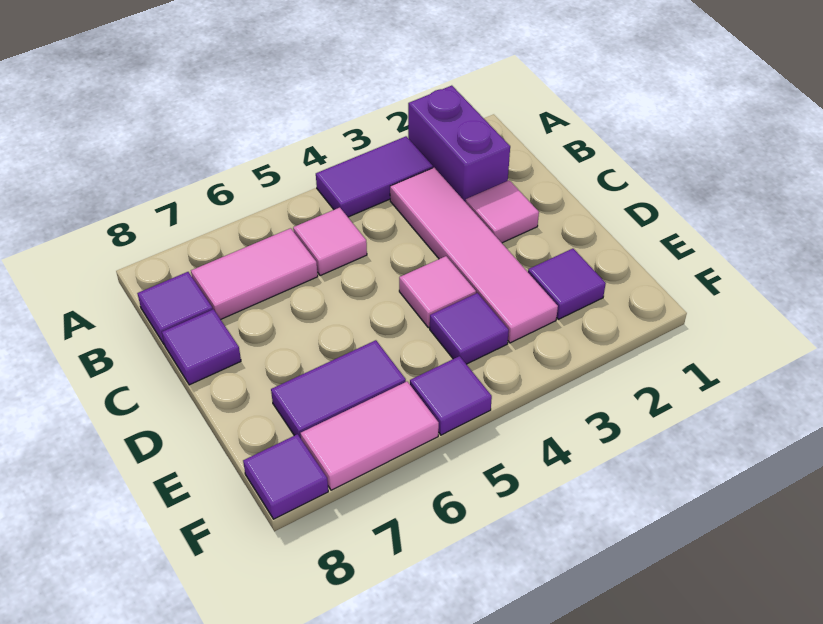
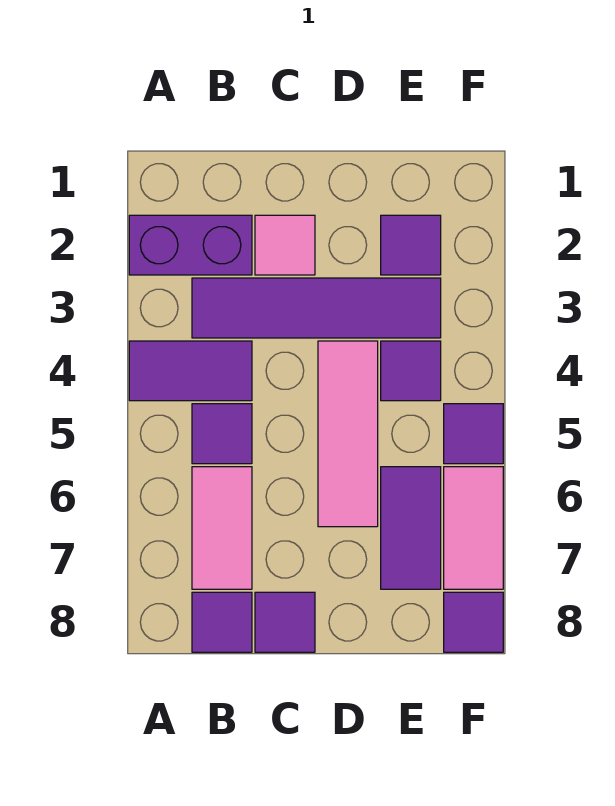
purple tile A3:A4 level 1 -> purple tile A4:B4 level 1
pink tile B3:E3 level 1 -> purple tile B3:E3 level 1
pink tile B5 level 1 -> purple tile B5 level 1
pink tile D4 level 1 -> pink tile D4:D6 level 1

